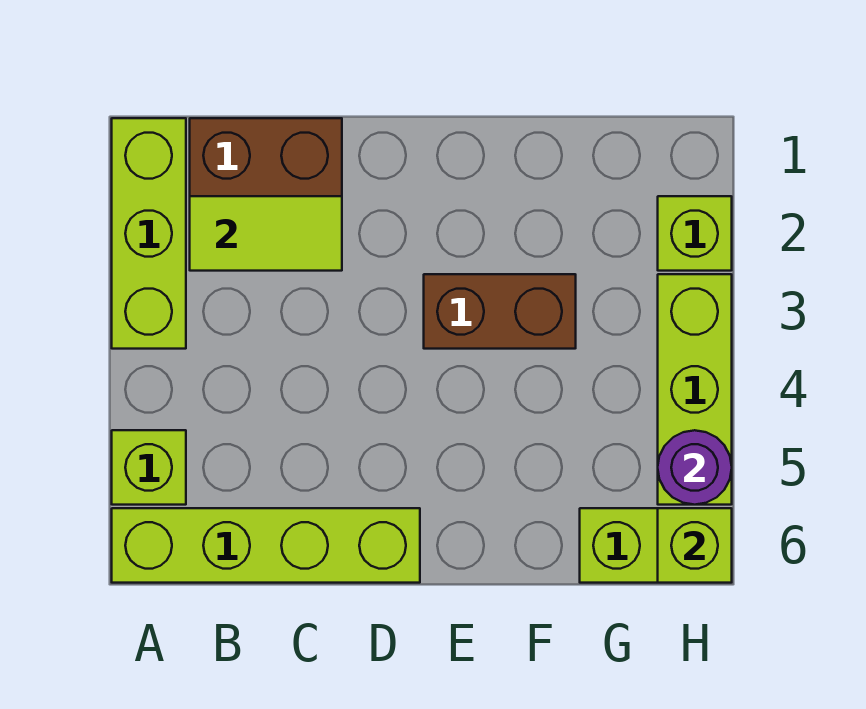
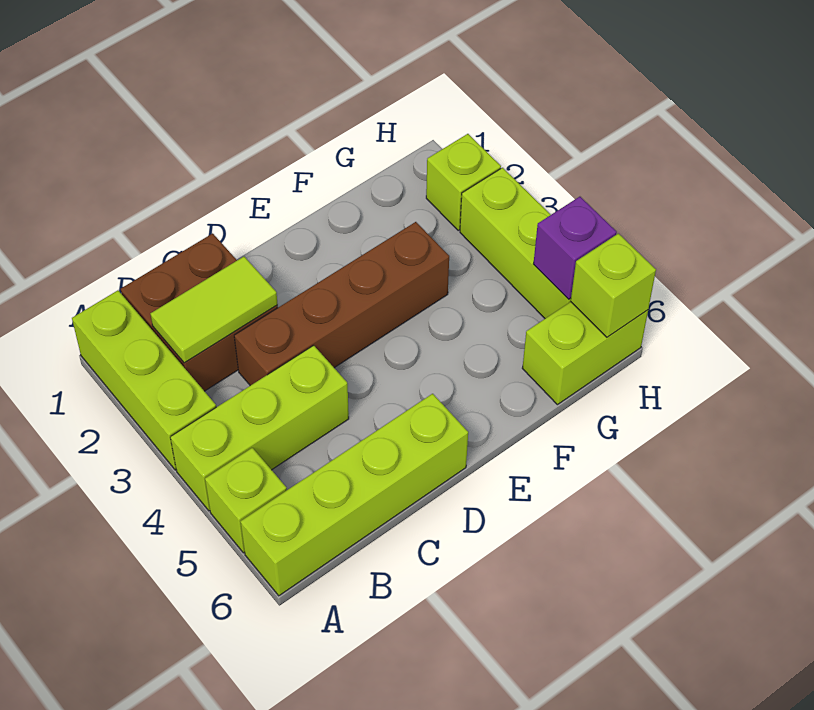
none -> lime brick A4:C4 level 1
brown brick E3:F3 level 1 -> brown brick C3:F3 level 1
purple round brick H5 level 2 -> purple brick H5 level 2

